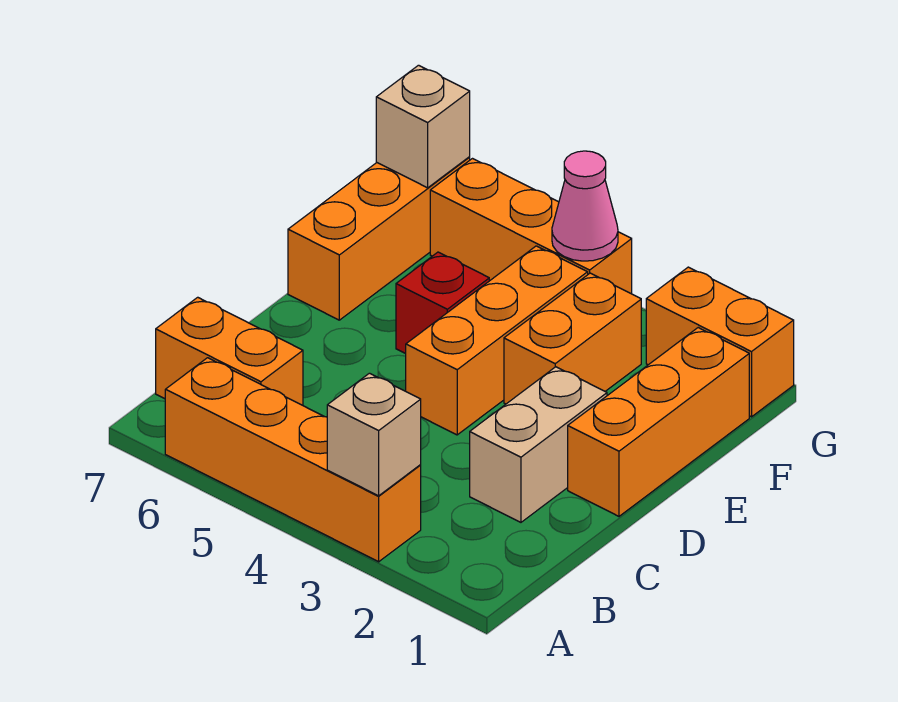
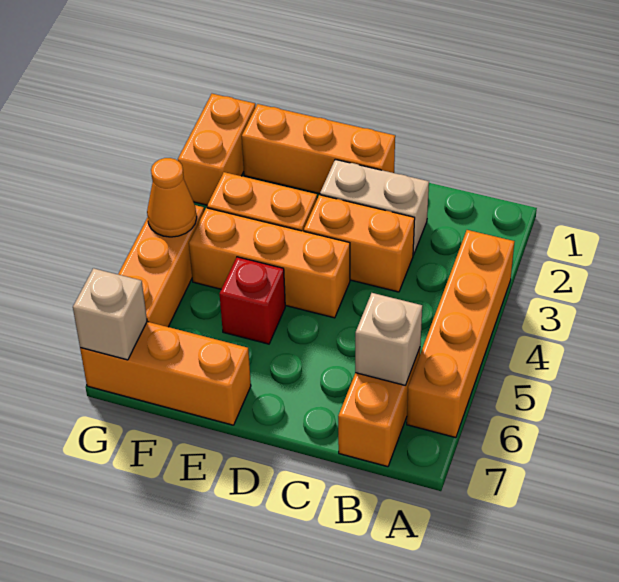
tan brick A3 level 2 -> tan brick B6 level 2
none -> orange brick C3:D3 level 1
pink cone G4 level 2 -> orange cone G4 level 2

